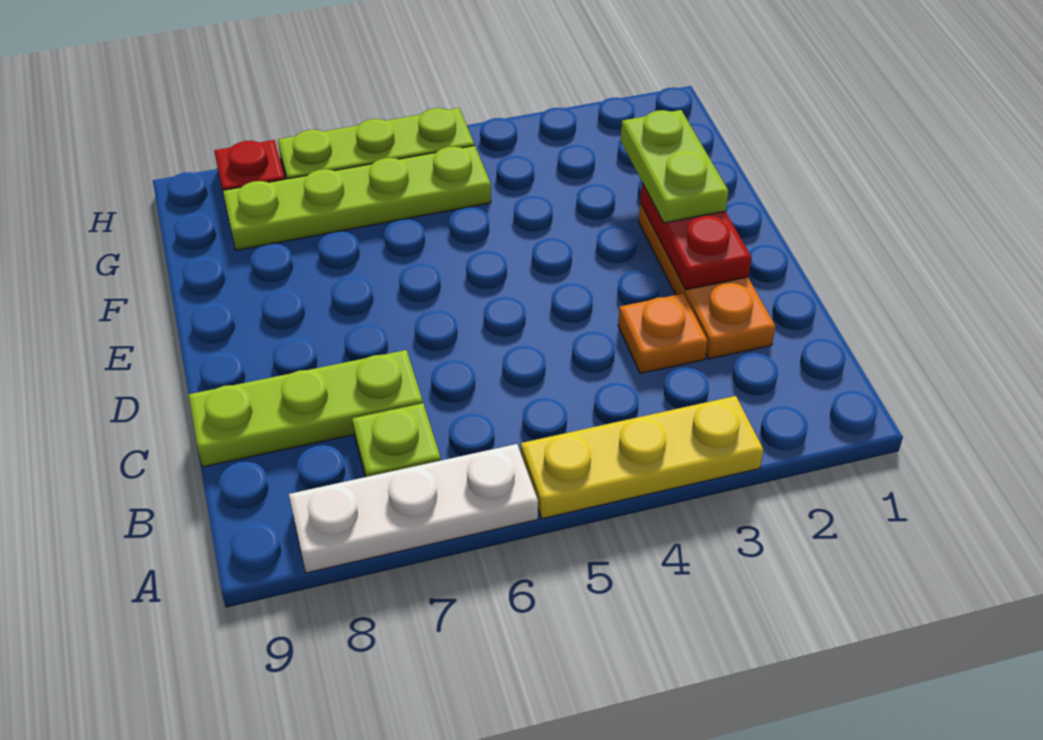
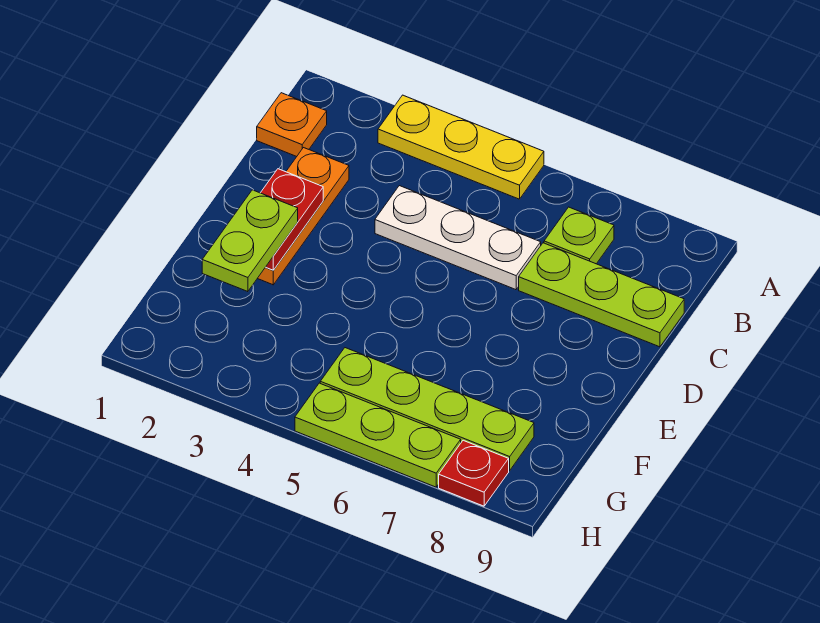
white plate A6:A8 level 1 -> white plate C4:C6 level 1
orange plate C3 level 1 -> orange plate B1 level 1

